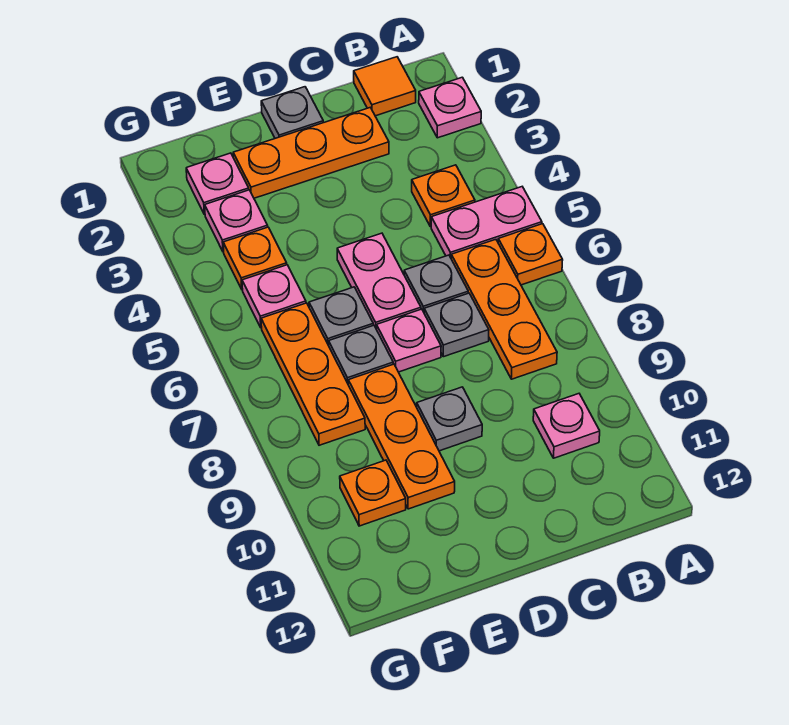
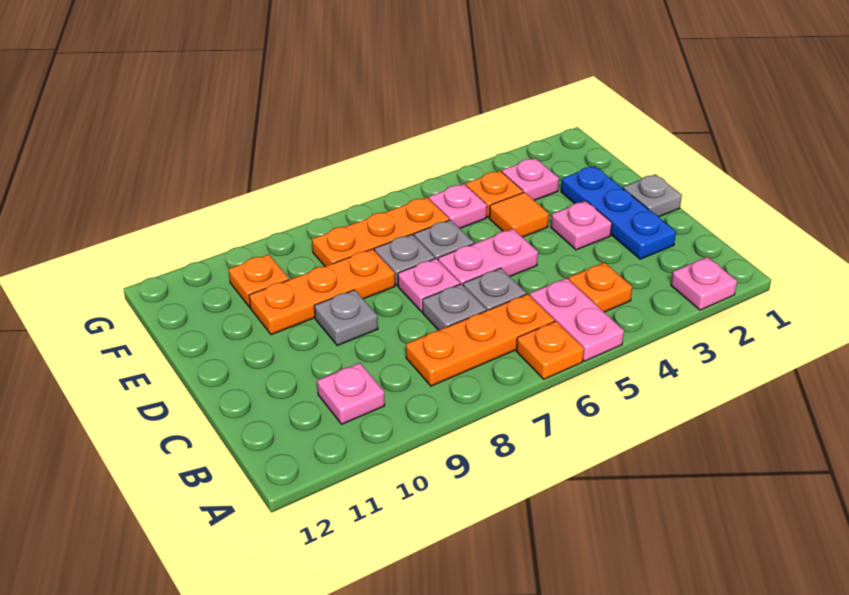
orange tile B1 level 1 -> orange tile E4 level 1
orange plate C2:E2 level 1 -> blue plate C2:E2 level 1
pink plate F2 level 1 -> pink plate D3 level 1

